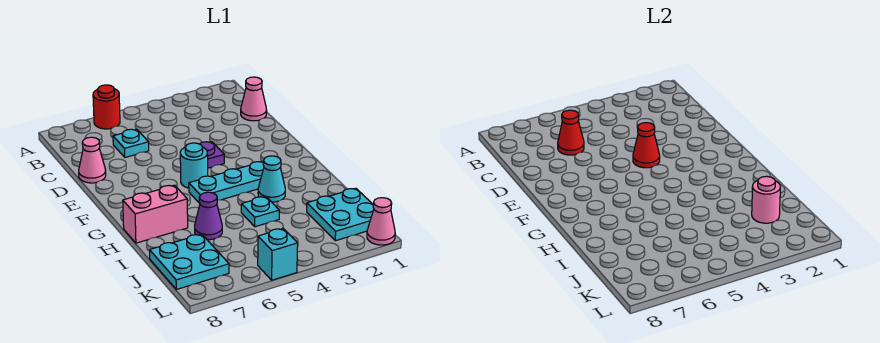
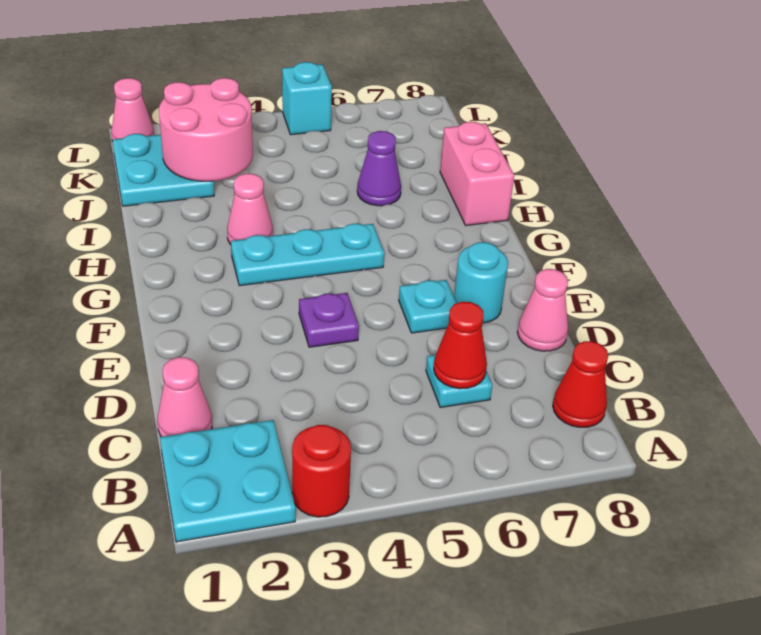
red round brick A6 level 1 -> red round brick A3 level 1
red cone E4 level 2 -> red cone B8 level 1
cyan round brick F5 level 1 -> cyan round brick E7 level 1
cyan cone H3 level 1 -> pink cone H3 level 1
pink brick H7:H8 level 1 -> pink brick H8:I8 level 1
cyan plate I4 level 1 -> cyan plate E6 level 1
pink round brick J2 level 2 -> pink round brick J2:K3 level 2
cyan plate J7:K8 level 1 -> cyan plate A1:B2 level 1

